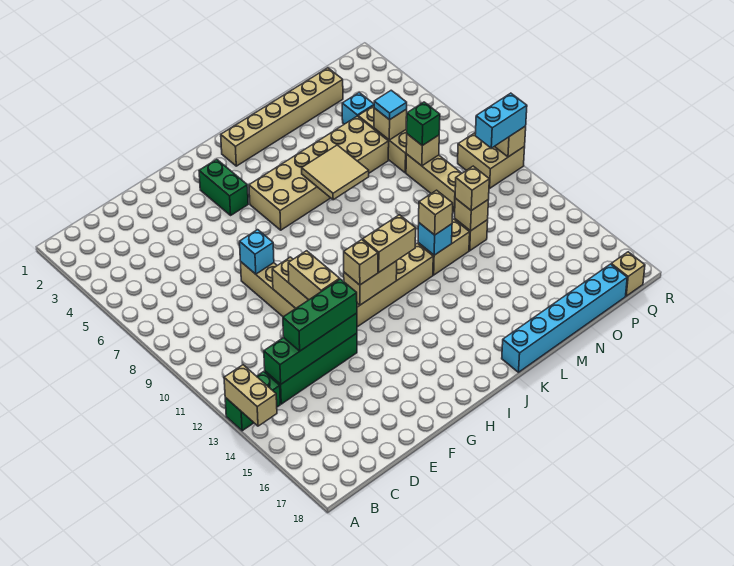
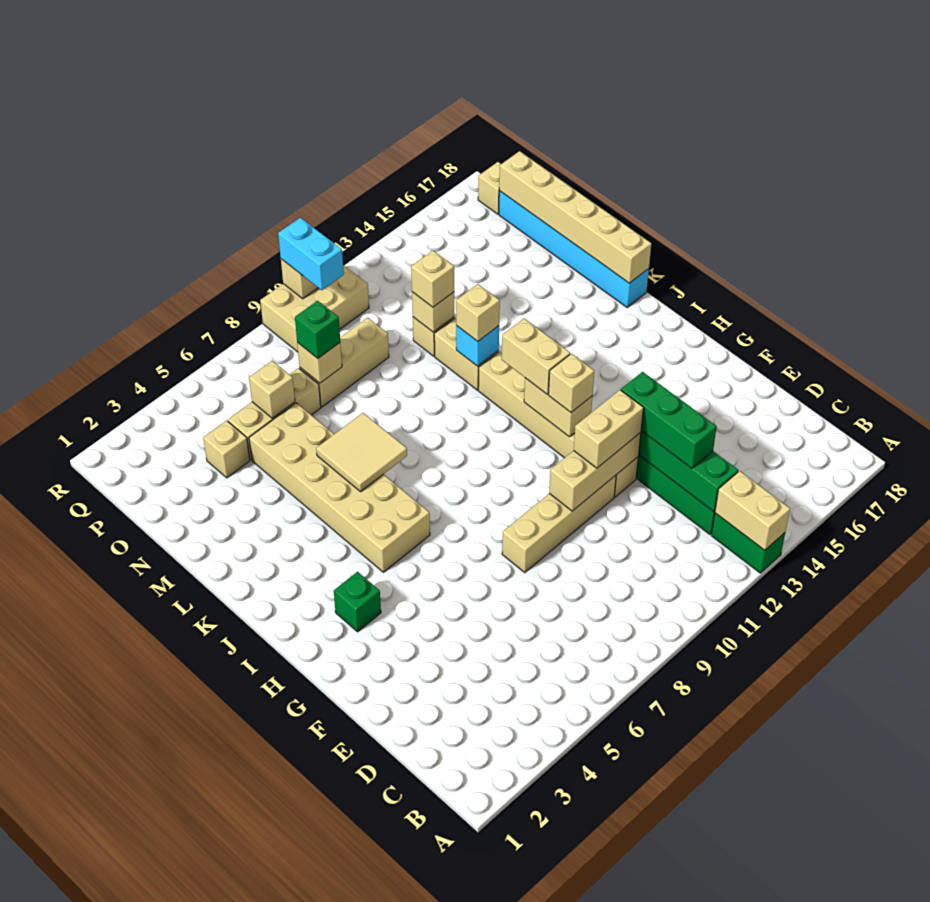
tan brick A13:A14 level 2 -> tan brick A13:B13 level 2
cyan brick F8 level 2 -> none
green brick H3:H4 level 1 -> green brick H3 level 1
tan brick J2:O2 level 1 -> tan brick K18:P18 level 2
cyan brick O4 level 1 -> tan brick O4 level 1
cyan tile O6 level 3 -> none
tan brick Q9:R10 level 1 -> tan brick Q9:R11 level 1

